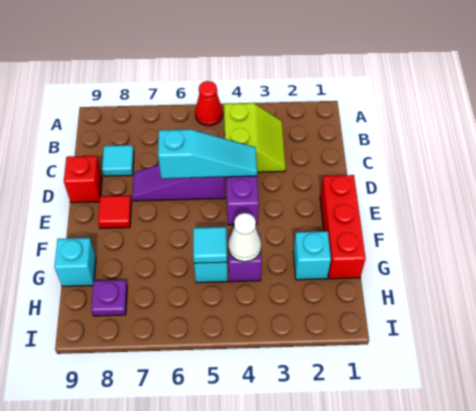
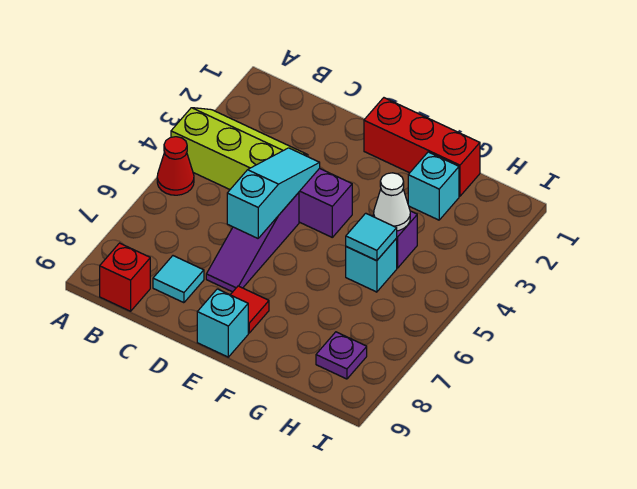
lime slope B3:C4 level 1 top 4 -> lime slope A3:C4 level 1 top 4
red brick D9 level 1 -> red brick B9 level 1
cyan brick G9 level 1 -> cyan brick E9 level 1

